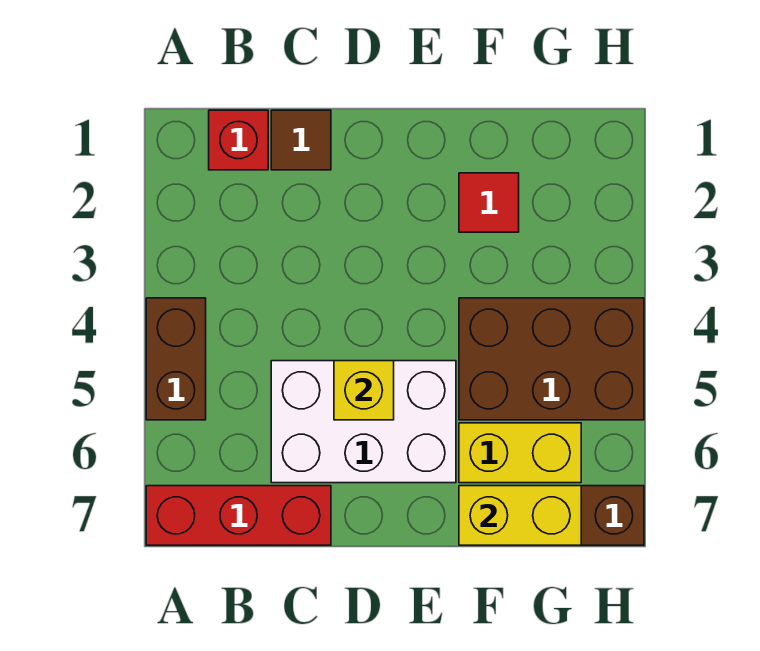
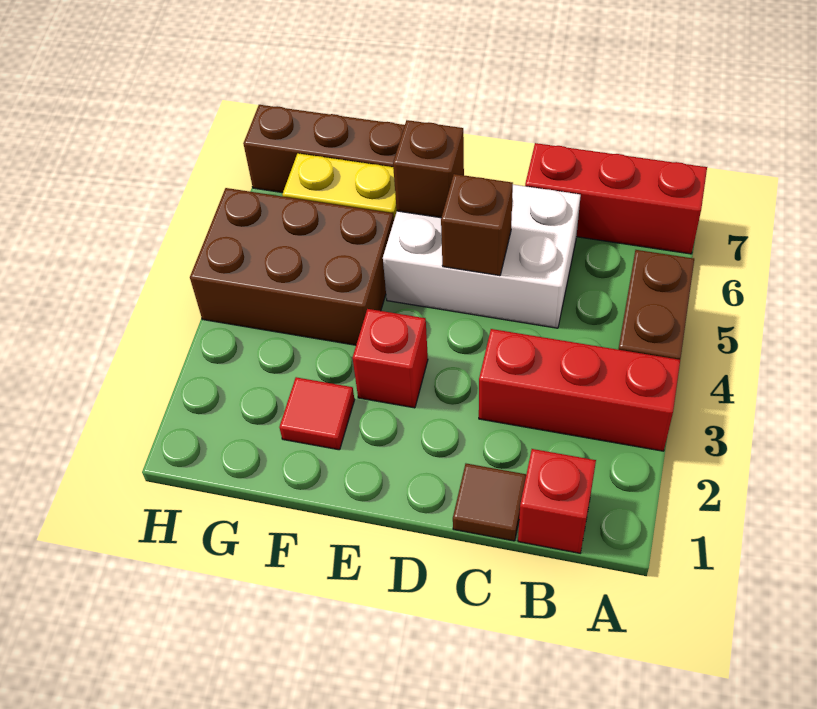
none -> red brick A3:C3 level 1
yellow brick D5 level 2 -> brown brick D5 level 2
none -> red brick E3 level 1
none -> brown brick E6 level 2
yellow brick F7:G7 level 2 -> none

